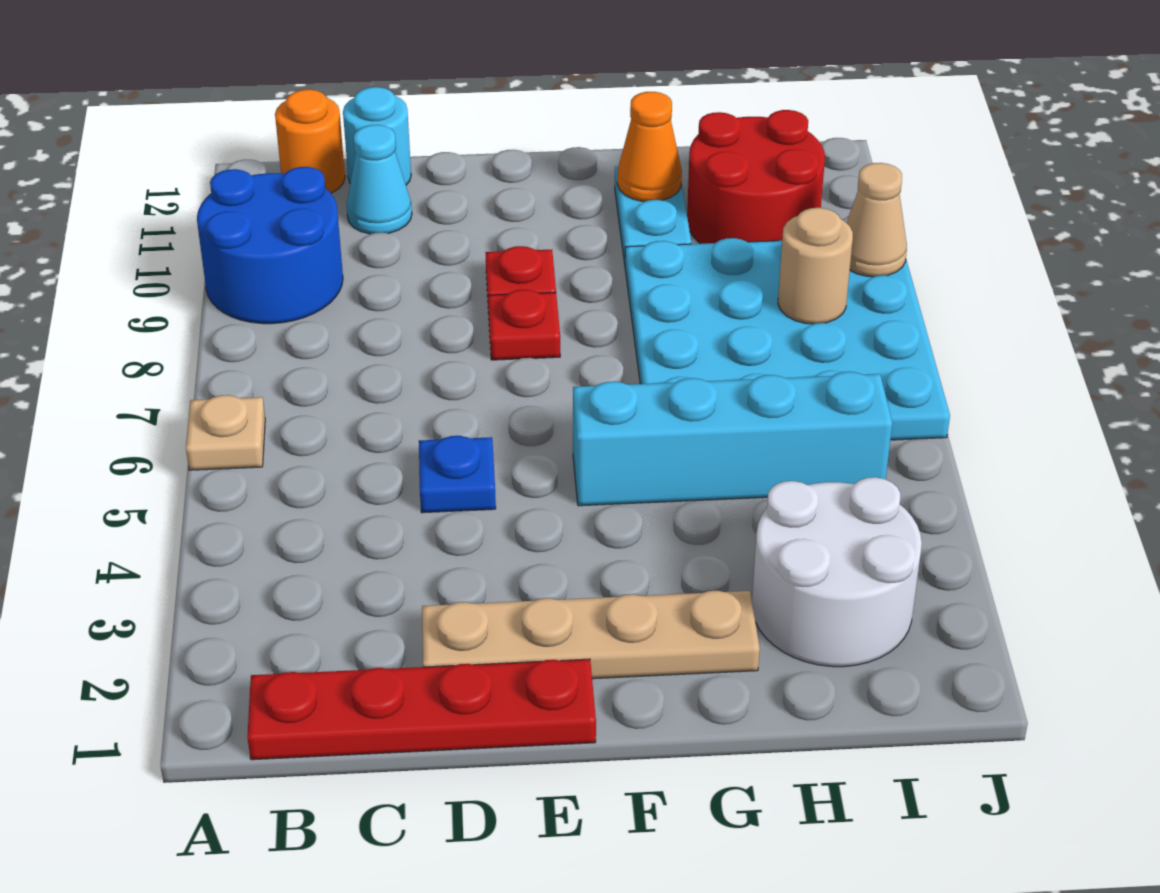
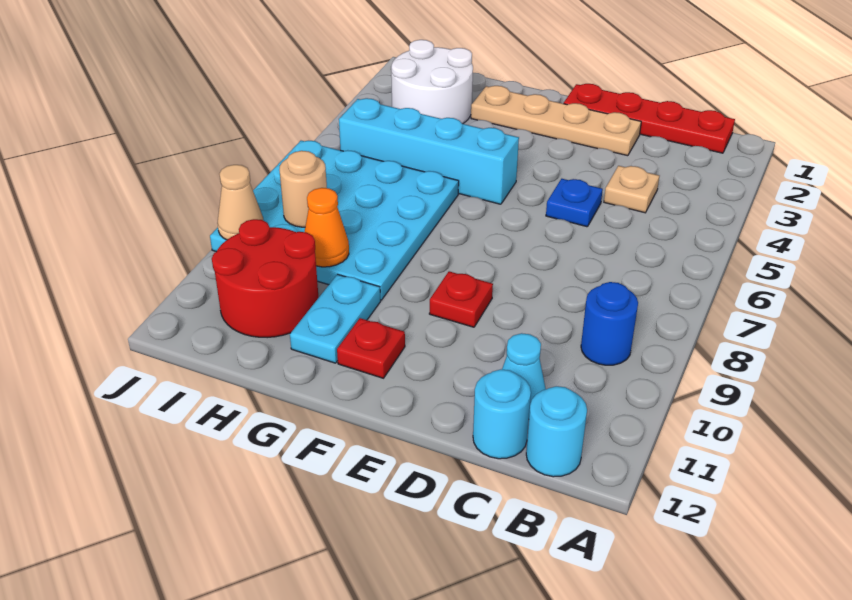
tan plate A6 level 1 -> tan plate C4 level 1
blue round brick A9:B10 level 1 -> blue round brick B9 level 1
orange round brick B12 level 1 -> cyan round brick B12 level 1
red plate E8 level 1 -> red plate F11 level 1
orange cone G11 level 2 -> orange cone H9 level 2

